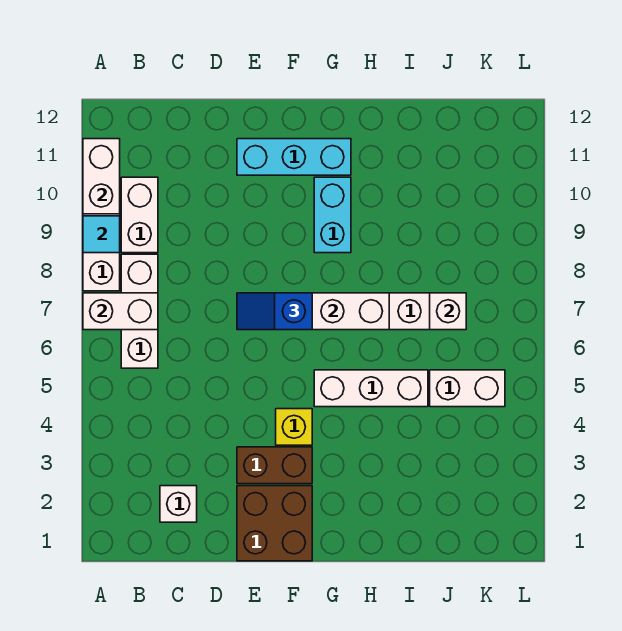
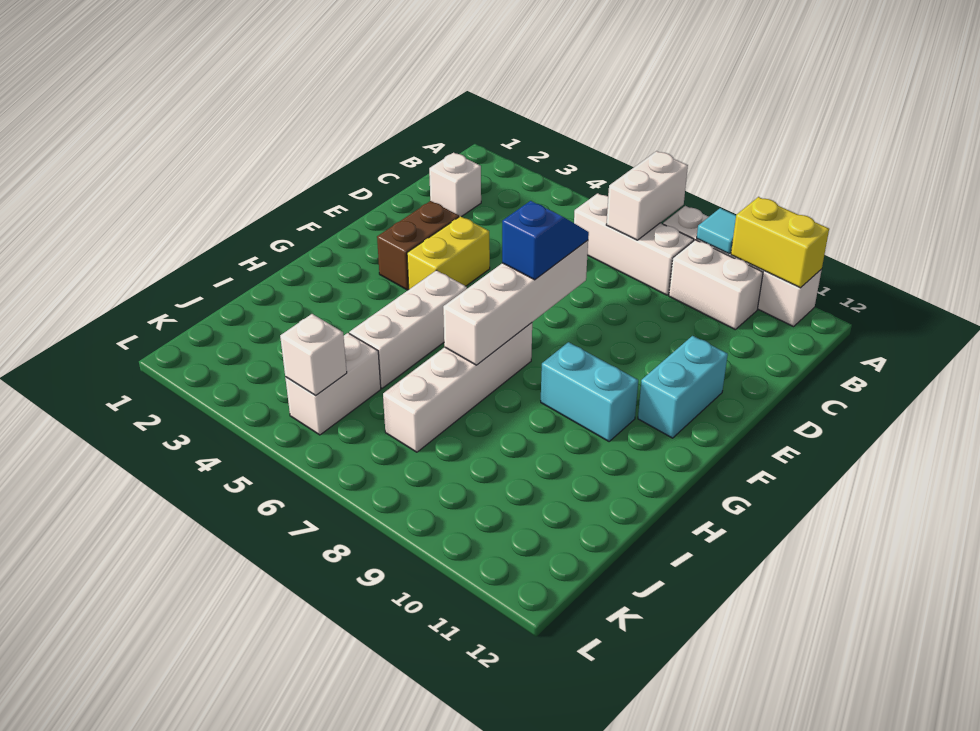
white brick A10:A11 level 2 -> yellow brick A10:A11 level 2
brown brick E1:F2 level 1 -> none
cyan brick E11:G11 level 1 -> cyan brick E11:F11 level 1
yellow brick F4 level 1 -> yellow brick E4:F4 level 1
white brick J7 level 2 -> white brick K5 level 2

